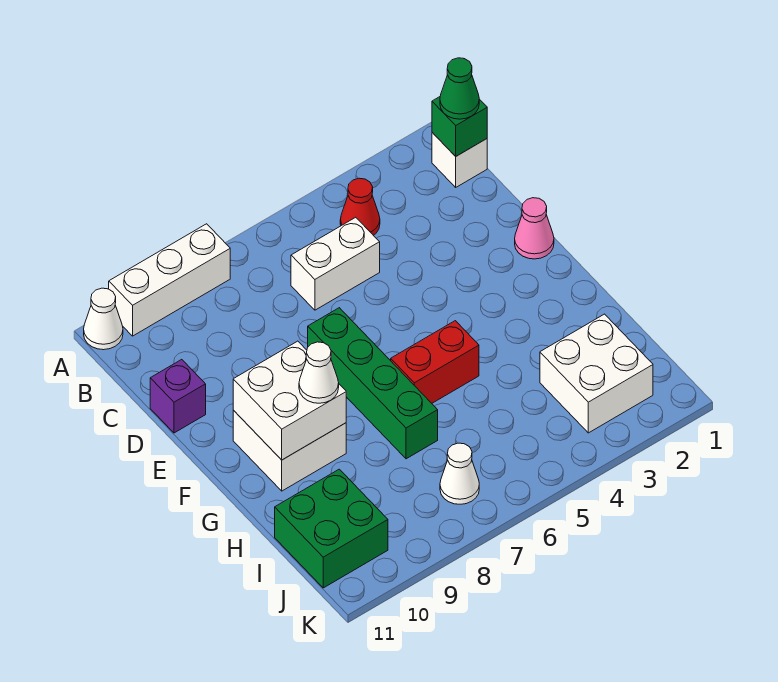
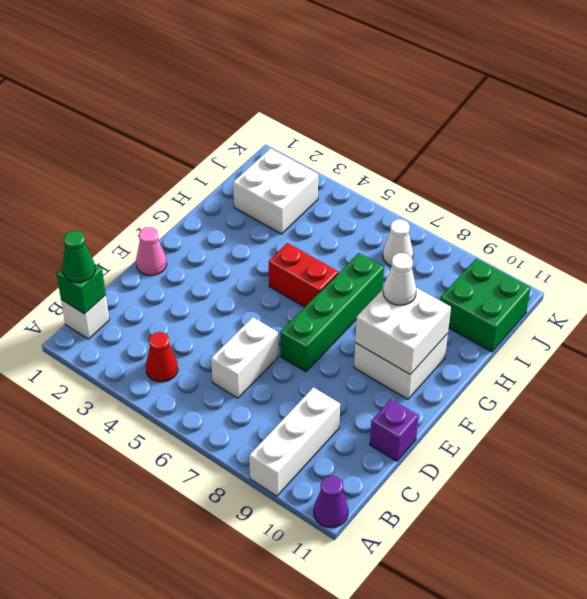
white brick A8:A10 level 1 -> white brick A9:C9 level 1
white cone A11 level 1 -> purple cone A11 level 1
white brick C5:C6 level 1 -> white brick C6:D6 level 1

